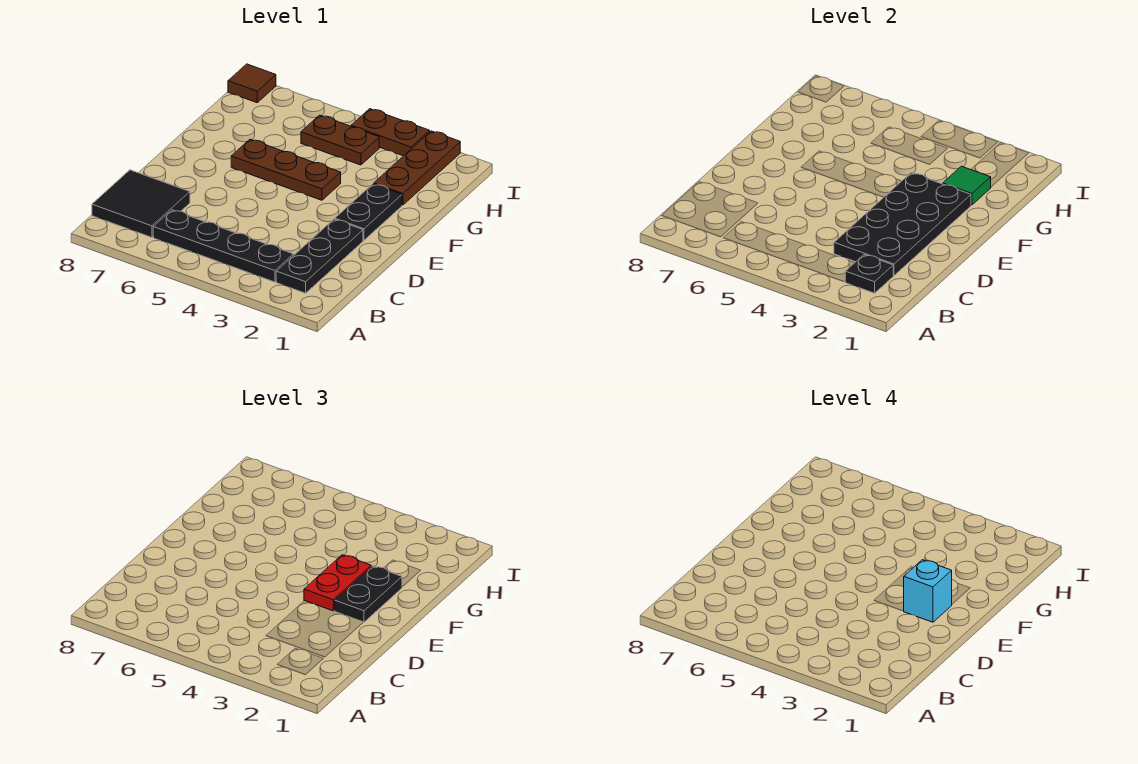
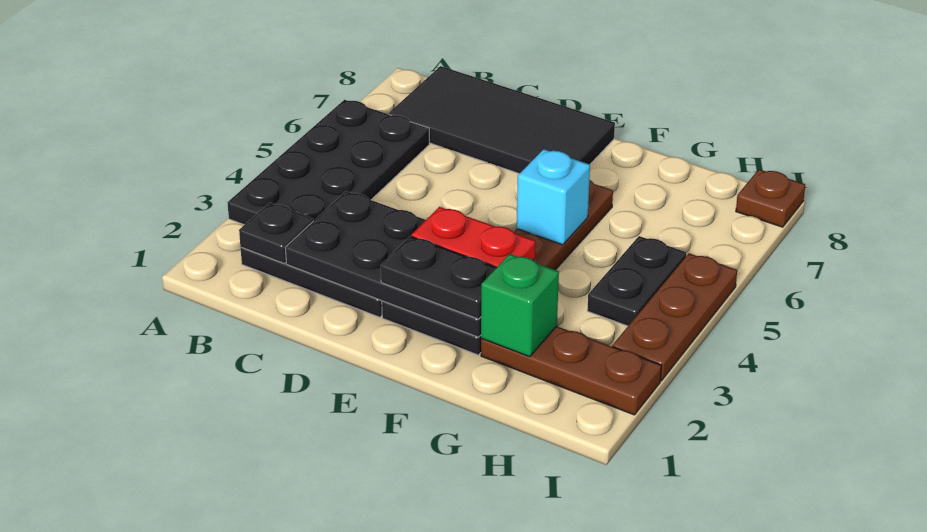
black plate B3:B6 level 1 -> black plate A3:B6 level 1
black tile B7:C8 level 1 -> black tile B7:E8 level 1
cyan brick E2 level 4 -> cyan brick F5 level 2
green tile G2 level 2 -> green brick G2 level 2
brown plate H4:H5 level 1 -> black plate H4:H5 level 1
brown plate I3:I4 level 1 -> brown plate I3:I5 level 1
brown tile I8 level 1 -> brown plate I8 level 1

